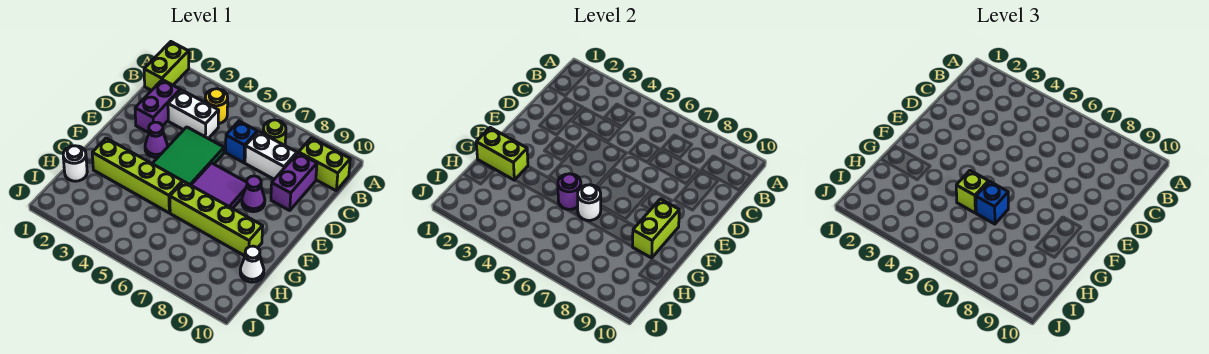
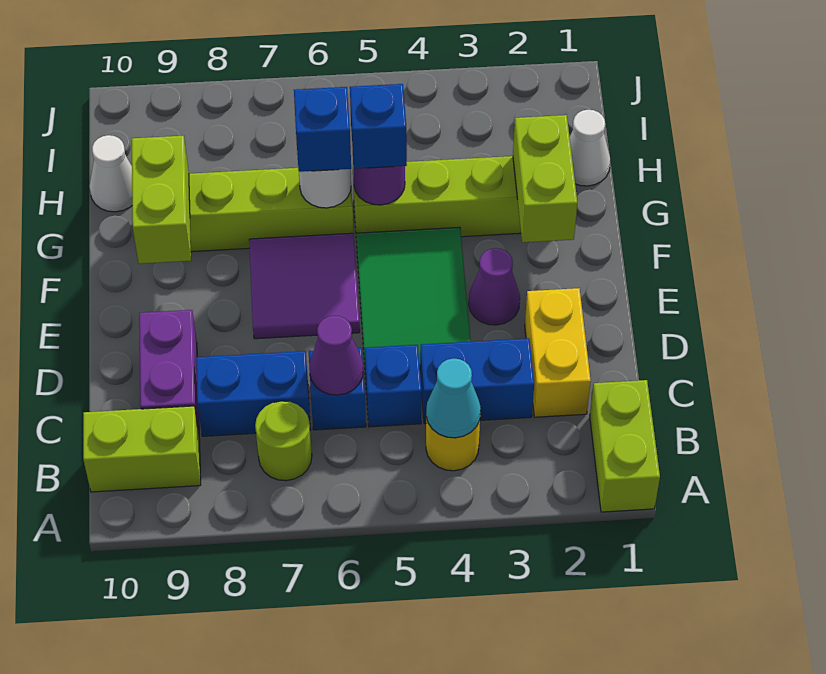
none -> cyan cone B4 level 2
purple brick C2:D2 level 1 -> yellow brick C2:D2 level 1
white brick C3:C4 level 1 -> blue brick C3:C4 level 1
none -> blue brick C5 level 1
white brick C7:C8 level 1 -> blue brick C7:C8 level 1
purple cone E8 level 1 -> purple cone C6 level 2
lime brick G1:G2 level 2 -> lime brick F2:G2 level 2
lime brick G5 level 3 -> blue brick G5 level 3
white round brick H1 level 1 -> white cone H1 level 1

